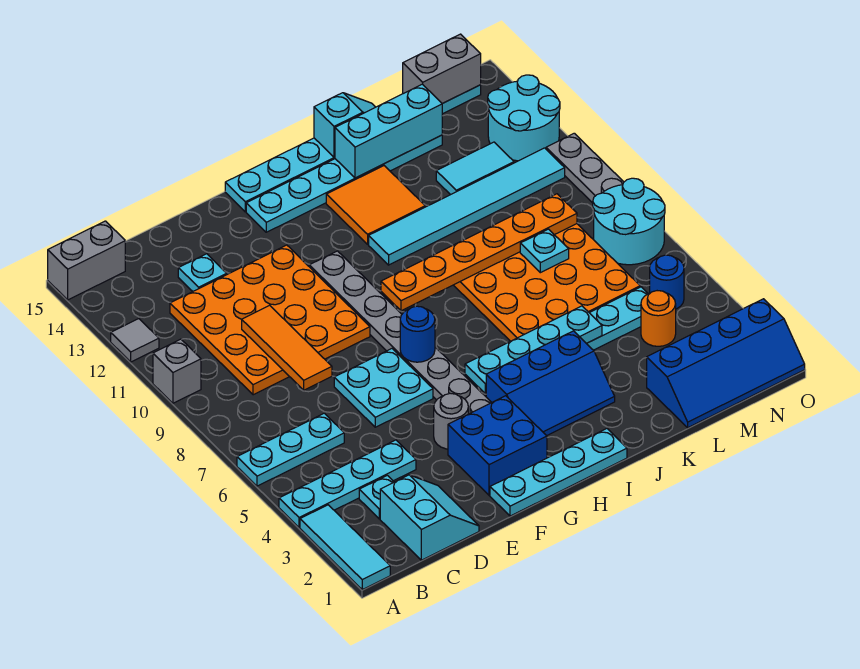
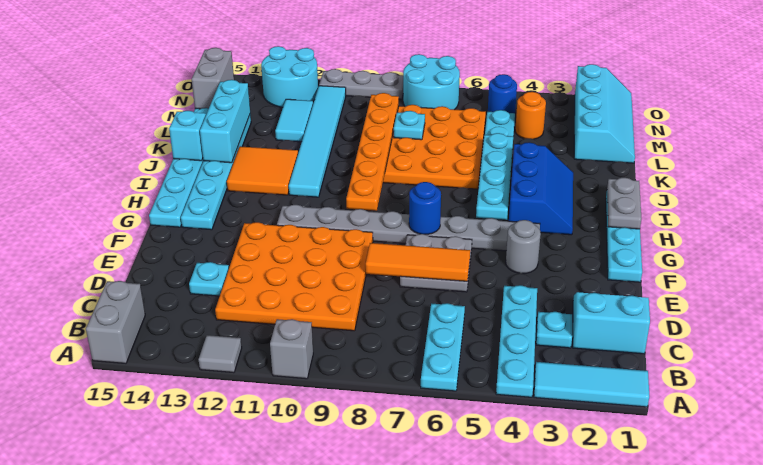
orange tile D8:D10 level 2 -> orange tile E6:E8 level 2
cyan plate E6:F7 level 1 -> grey plate E6:F7 level 1
blue brick F2:G3 level 1 -> none
none -> grey plate H1:I1 level 2
blue slope L1:O2 level 1 top 2 -> cyan slope L1:O2 level 1 top 2

